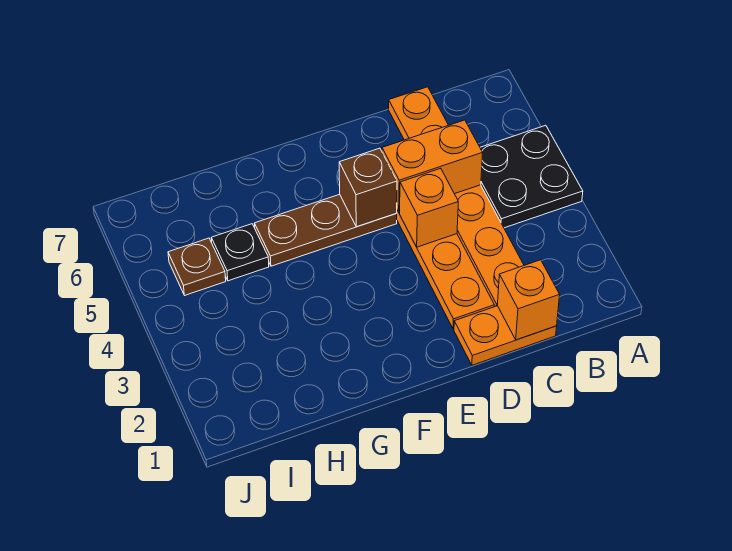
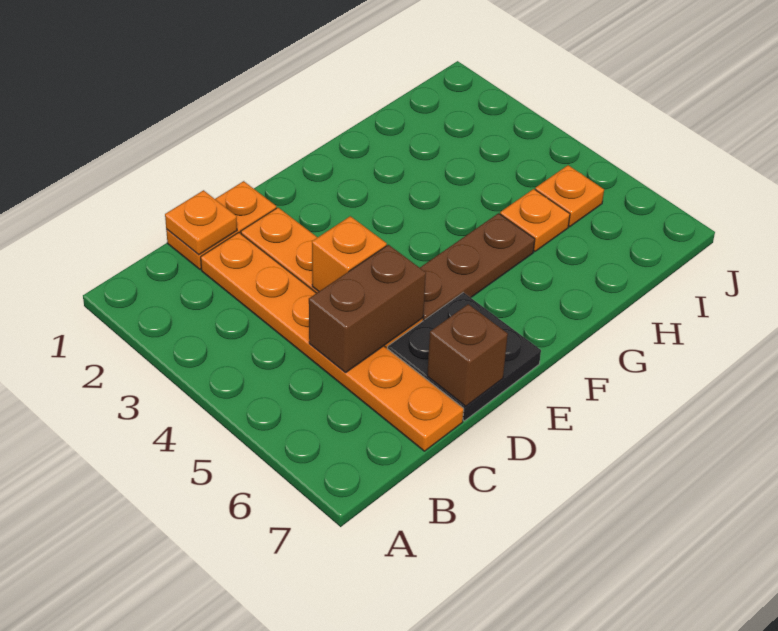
black plate A4:B5 level 1 -> black plate D6:E7 level 1
orange brick C1 level 2 -> orange plate C1 level 2
orange brick C5:D5 level 2 -> brown brick C5:D5 level 2
brown brick E5 level 2 -> brown brick D7 level 2
black plate H5 level 1 -> orange plate H5 level 1
brown plate I5 level 1 -> orange plate I5 level 1

